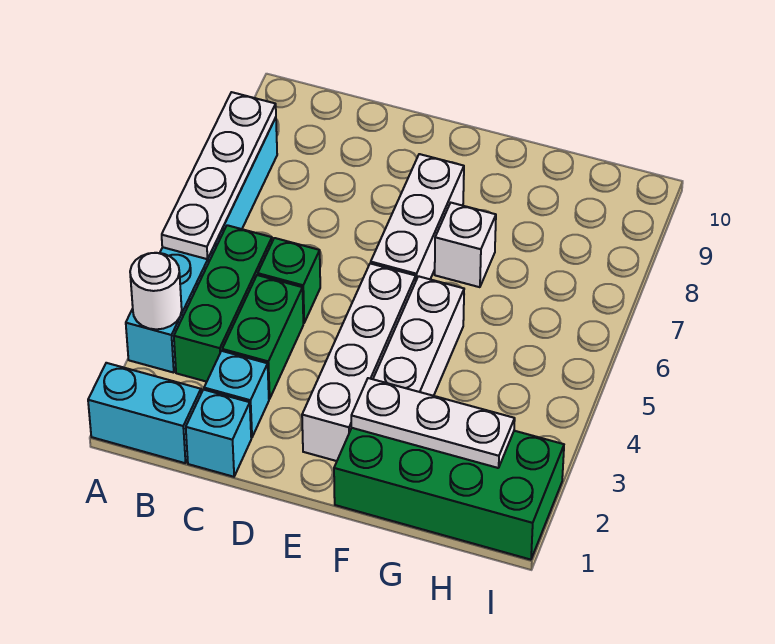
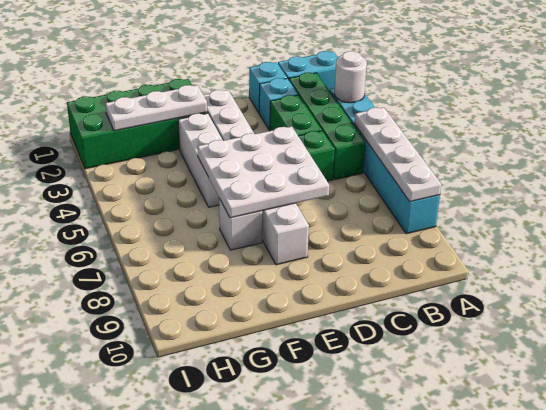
green brick B3:B5 level 1 -> green brick B2:B5 level 1
none -> white plate D5:F7 level 2

